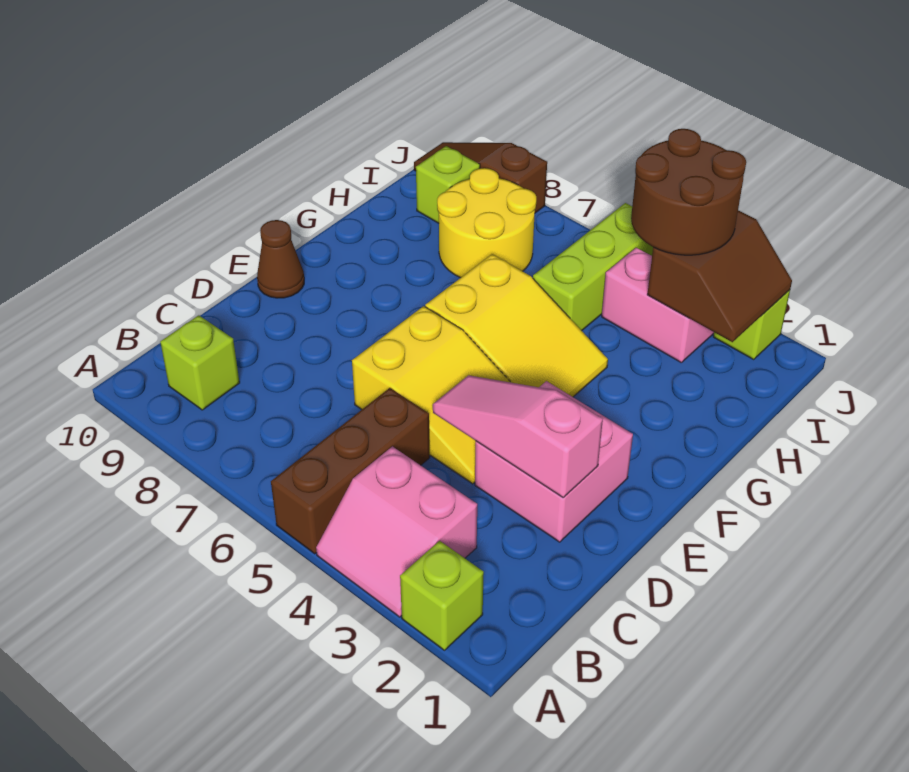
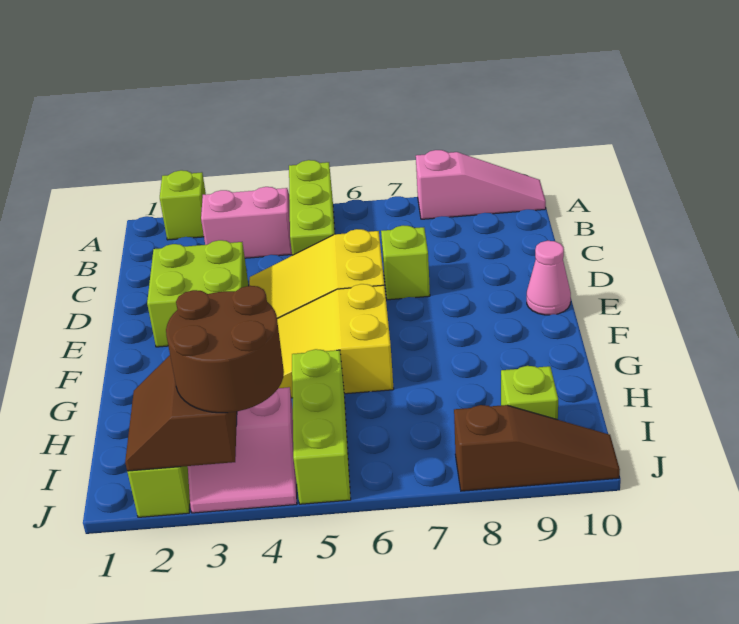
brown brick A5:C5 level 1 -> lime brick A5:C5 level 1
lime brick B9 level 1 -> lime brick D7 level 1
pink brick D2:E3 level 1 -> lime brick D2:E3 level 1
pink slope D2:D4 level 2 top 2 -> pink slope A8:A10 level 1 top 8
brown cone E10 level 1 -> pink cone E10 level 1
yellow round brick H7:I8 level 1 -> none

